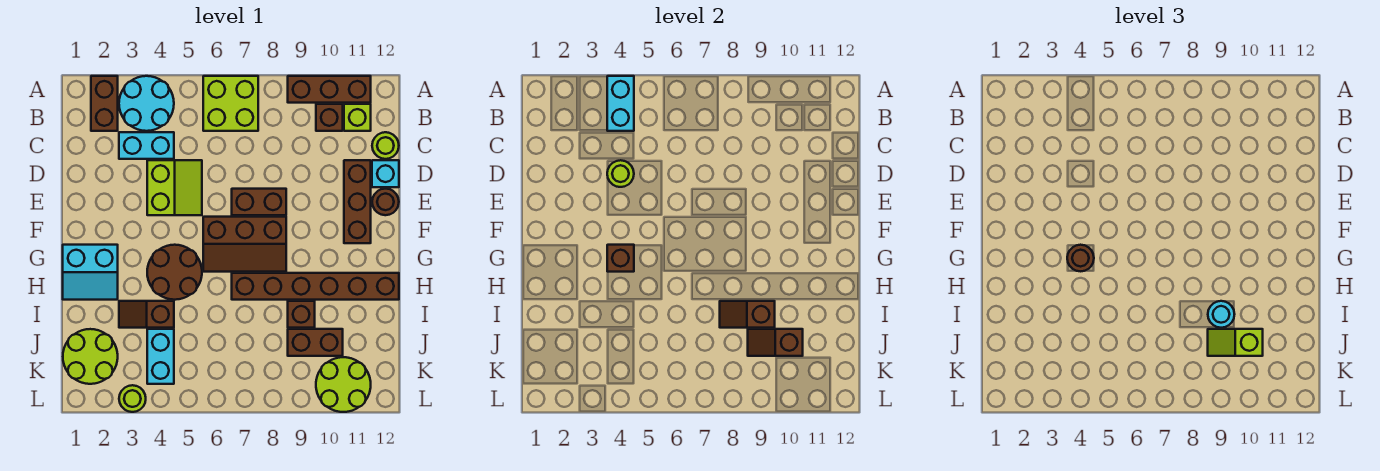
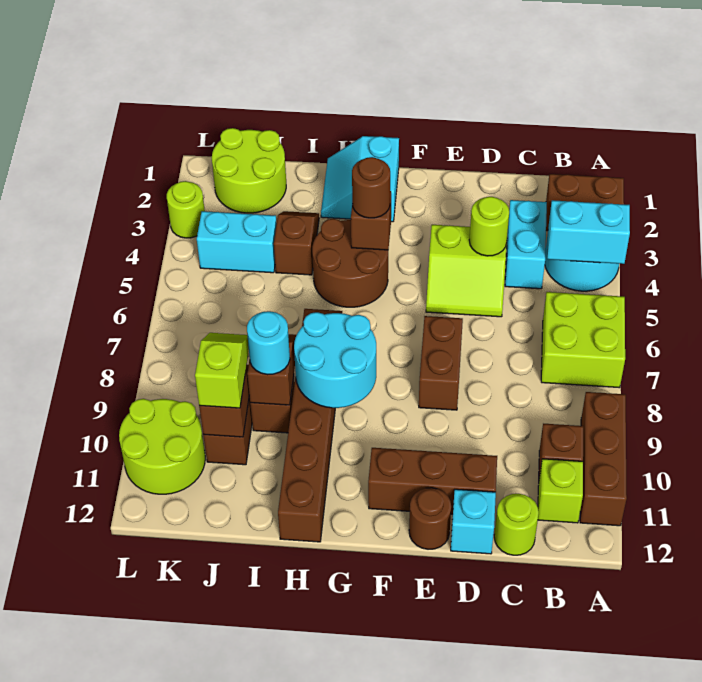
brown slope F6:G8 level 1 top F -> none
none -> cyan round brick G8:H9 level 2

